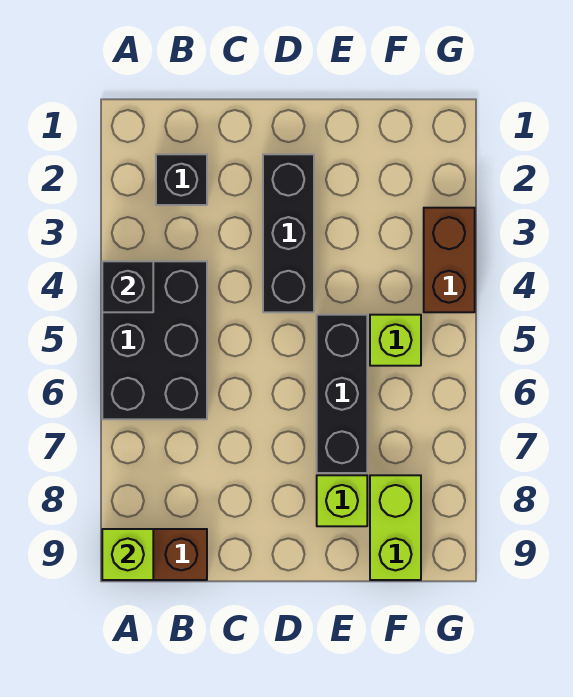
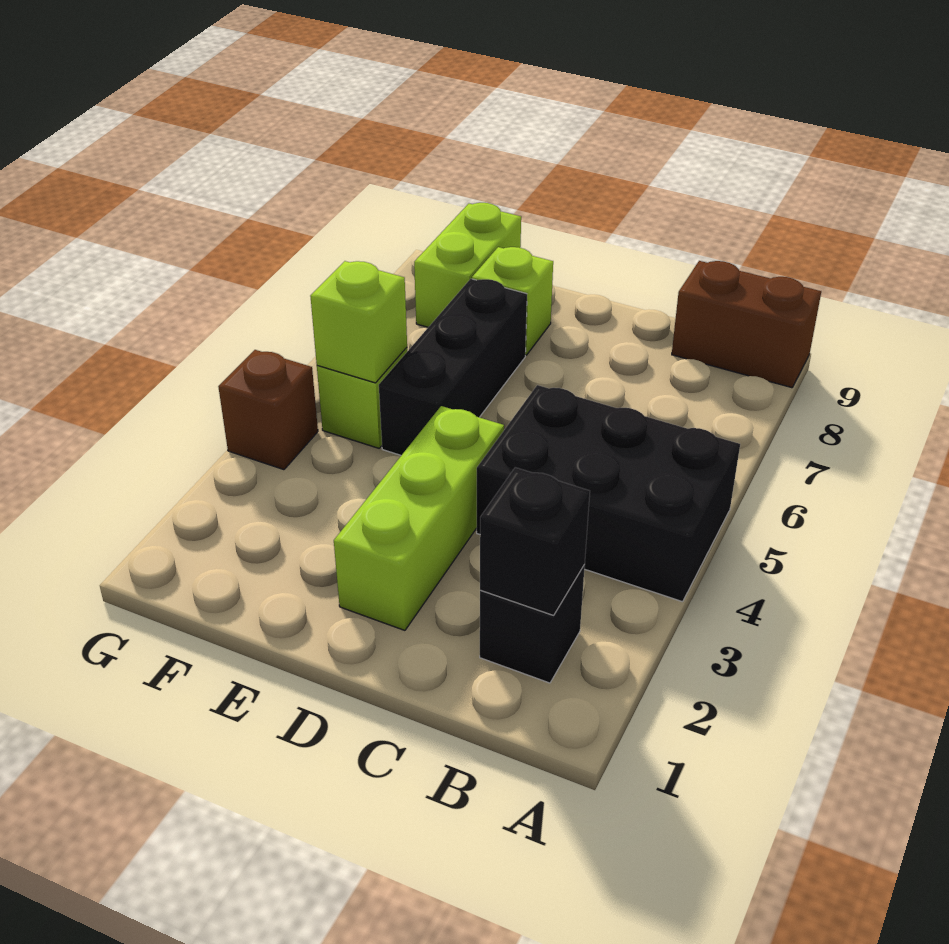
black brick A4:B6 level 1 -> black brick A4:C5 level 1
black brick A4 level 2 -> black brick B2 level 2
lime brick A9 level 2 -> lime brick F5 level 2
black brick D2:D4 level 1 -> lime brick D2:D4 level 1
brown brick G3:G4 level 1 -> brown brick G4 level 1

